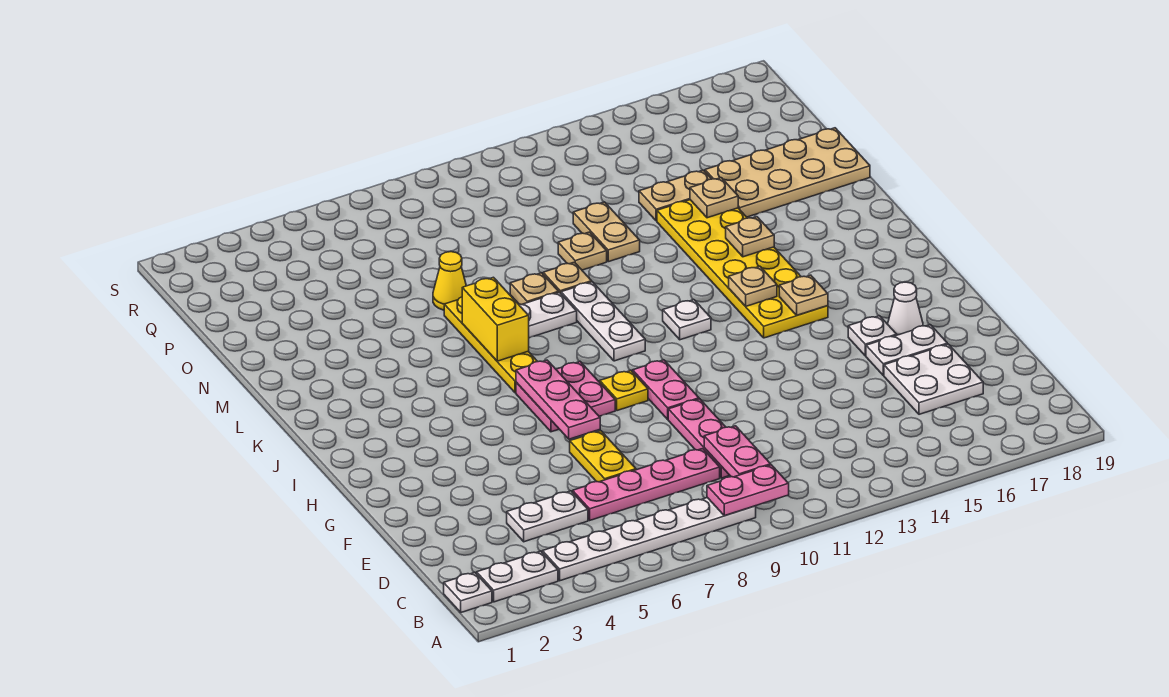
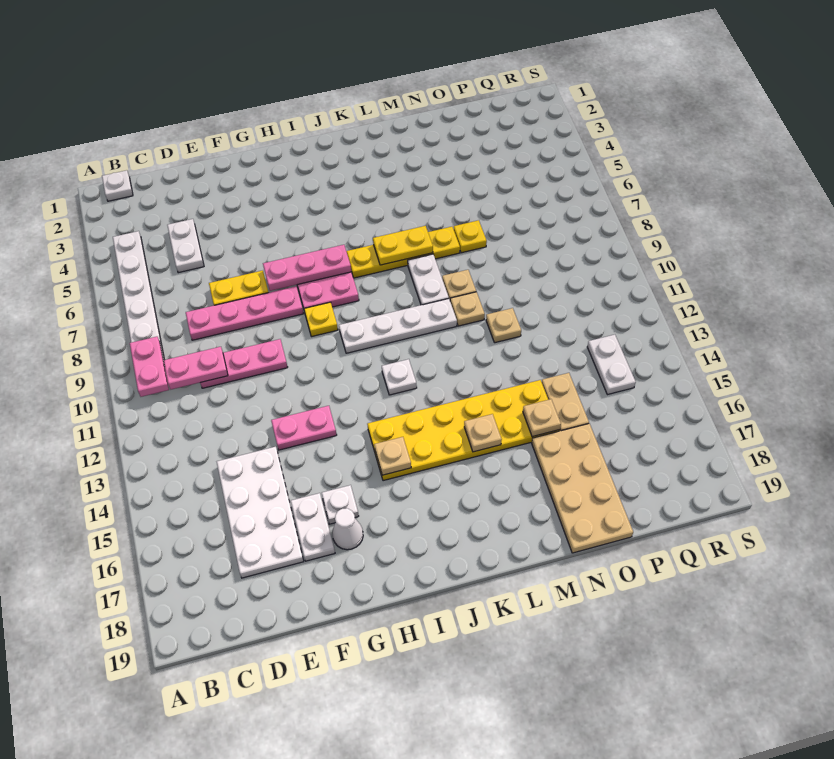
white plate B2:B3 level 1 -> white plate Q13:Q14 level 1
pink plate D6:D9 level 1 -> pink plate D8:G8 level 1
white plate D16:E17 level 1 -> white plate D14:E17 level 1
pink plate G10:H10 level 1 -> pink plate F13:G13 level 1
white plate J10:L10 level 1 -> white plate I10:L10 level 1
tan plate J14 level 2 -> none
yellow brick K7:L7 level 2 -> yellow plate K7:L7 level 2
yellow cone N7 level 1 -> yellow plate N7 level 1
tan plate N12:O12 level 1 -> none

